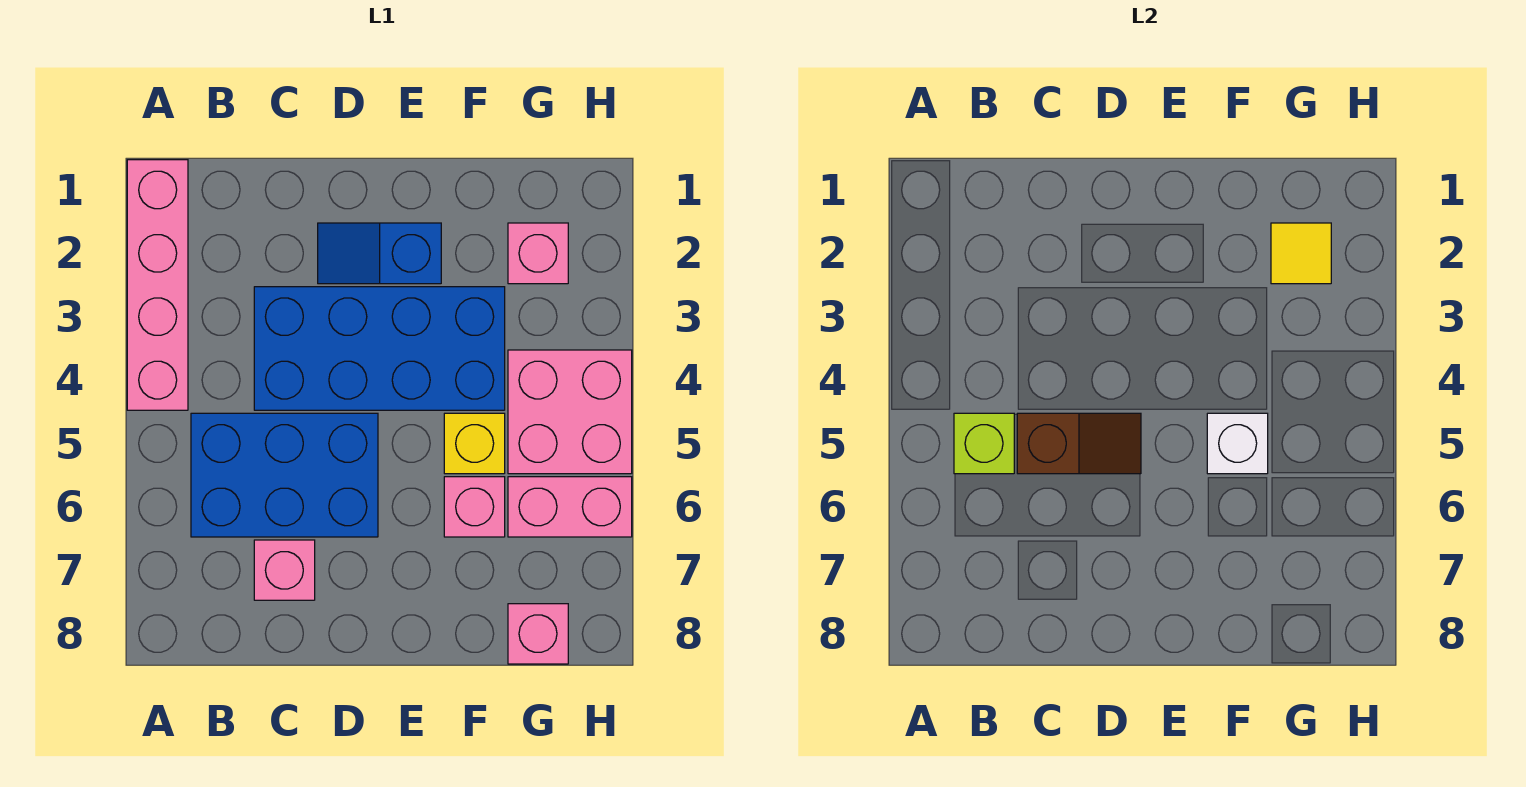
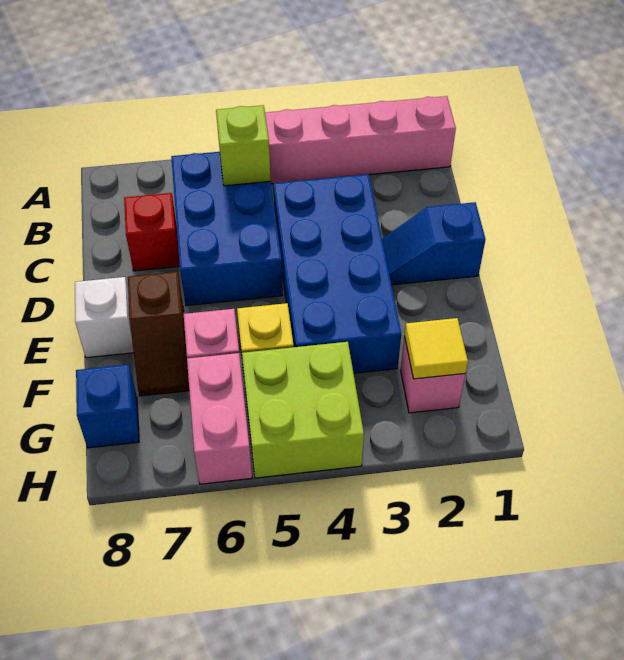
brown slope C5:D5 level 2 top C -> brown slope E7:F7 level 1 top E
pink brick C7 level 1 -> red brick C7 level 1
blue slope D2:E2 level 1 top E -> blue slope D1:D2 level 1 top 1
white brick F5 level 2 -> white brick E8 level 1
pink brick G4:H5 level 1 -> lime brick G4:H5 level 1
pink brick G8 level 1 -> blue brick G8 level 1

